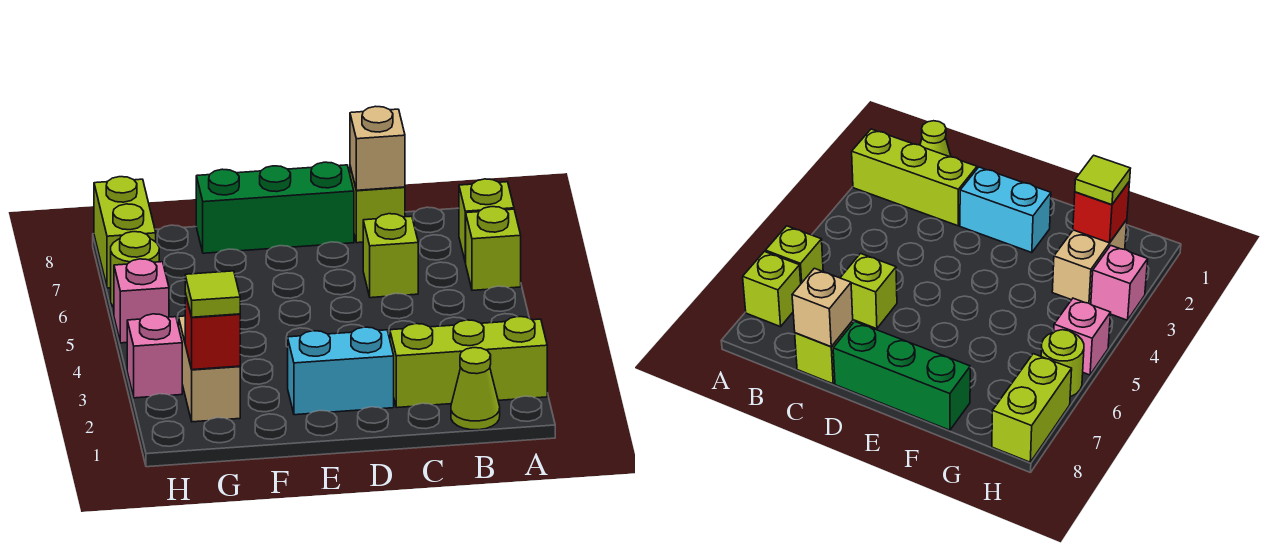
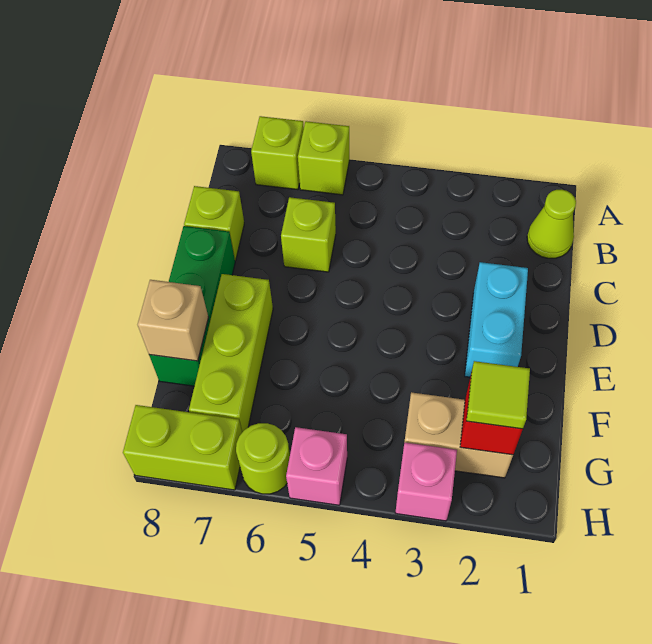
lime brick A2:C2 level 1 -> lime brick E7:G7 level 1
tan brick C8 level 2 -> tan brick F8 level 2

